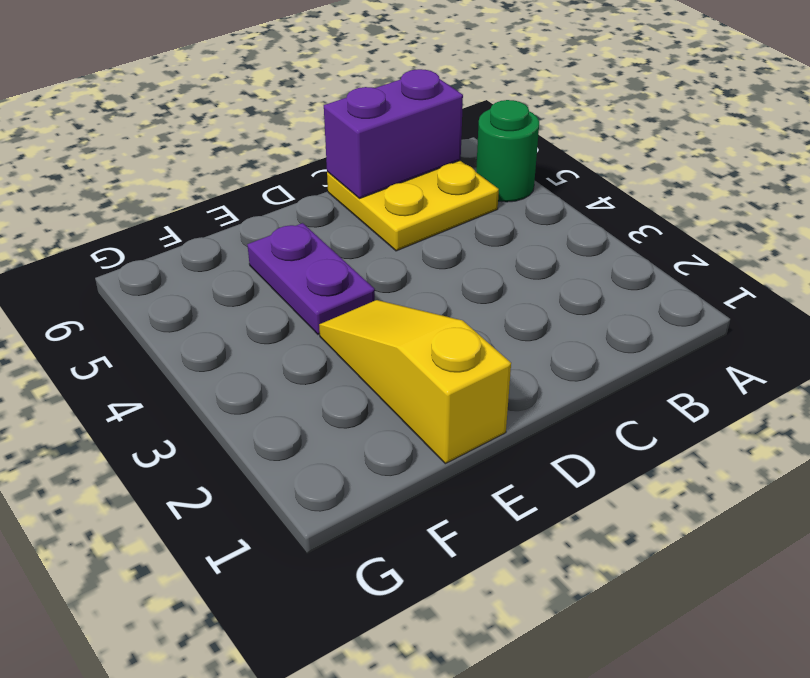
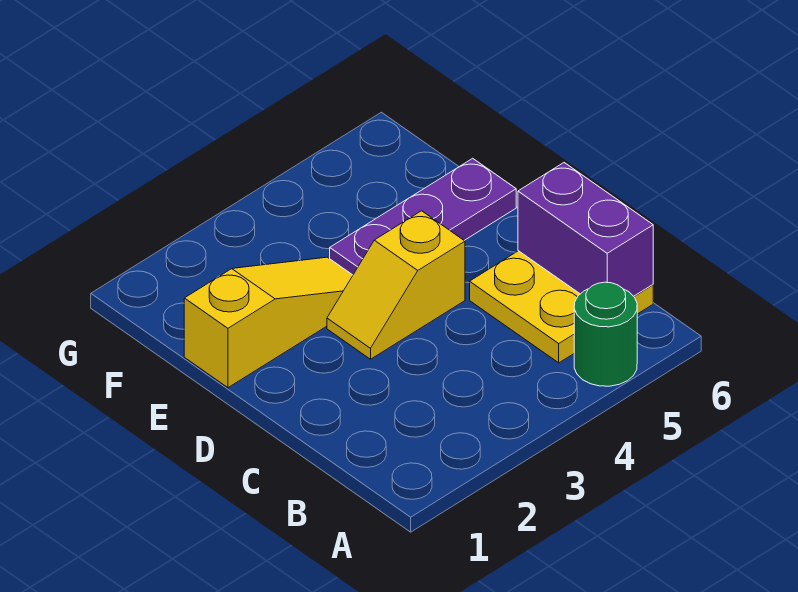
none -> yellow slope D3:D4 level 1 top 4
purple plate E4:E5 level 1 -> purple plate E4:E6 level 1

